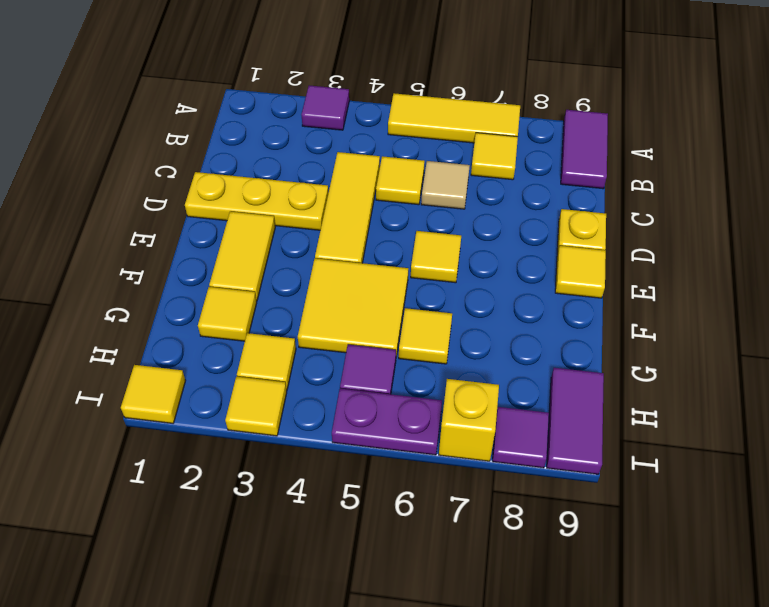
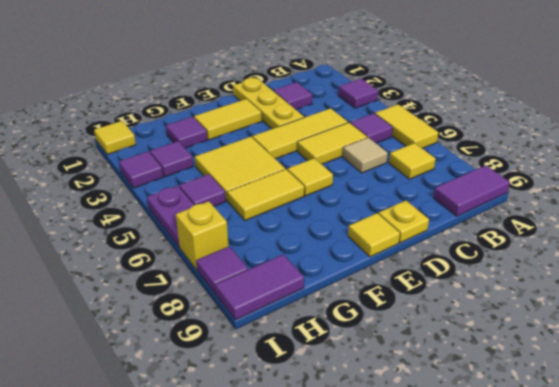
yellow tile A5:A7 level 1 -> yellow tile A5:A6 level 1
none -> purple tile B5 level 1
none -> purple tile C2 level 1
yellow tile C5 level 1 -> yellow tile C5:D5 level 1
yellow tile G2 level 1 -> purple tile G2 level 1
yellow tile G6 level 1 -> yellow tile F6:G6 level 1
yellow tile H3 level 1 -> purple tile H3 level 1
yellow tile I3 level 1 -> purple tile I3 level 1

